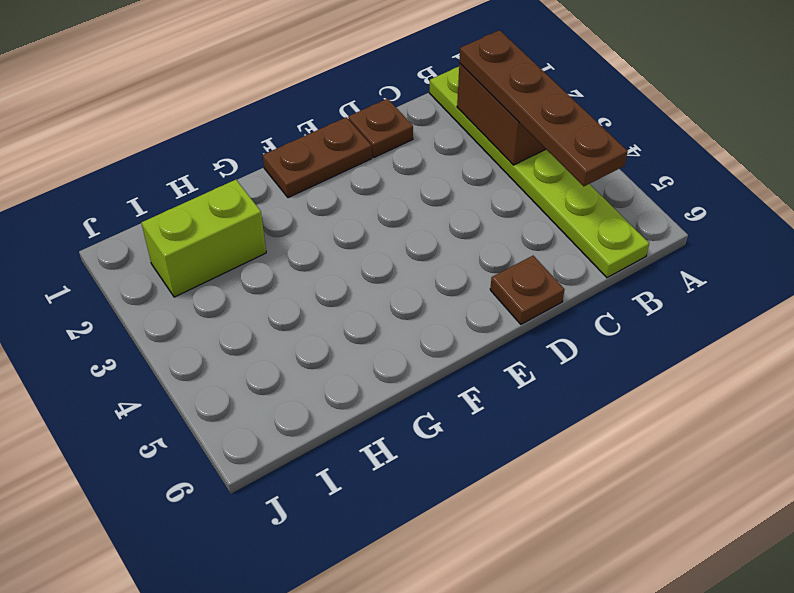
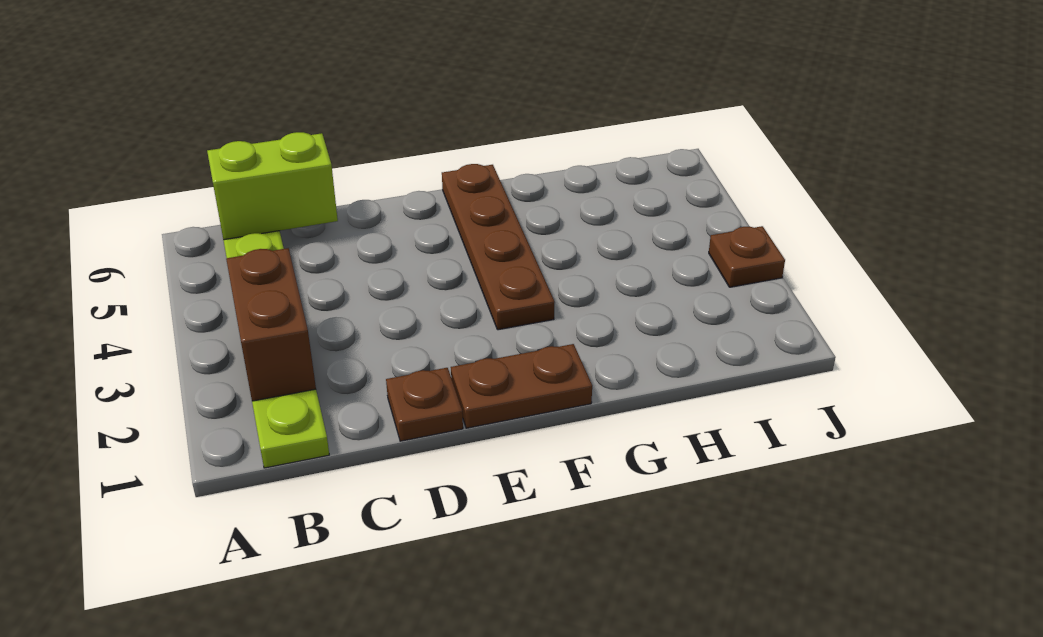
brown plate B2:B5 level 3 -> brown plate F3:F6 level 1
brown plate D6 level 1 -> brown plate J3 level 1
lime brick H2:I2 level 1 -> lime brick B6:C6 level 2

